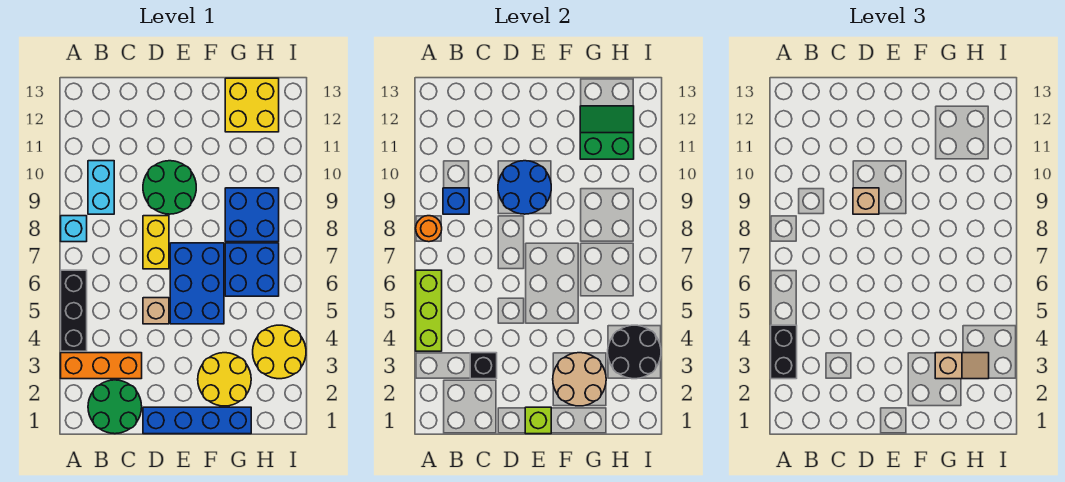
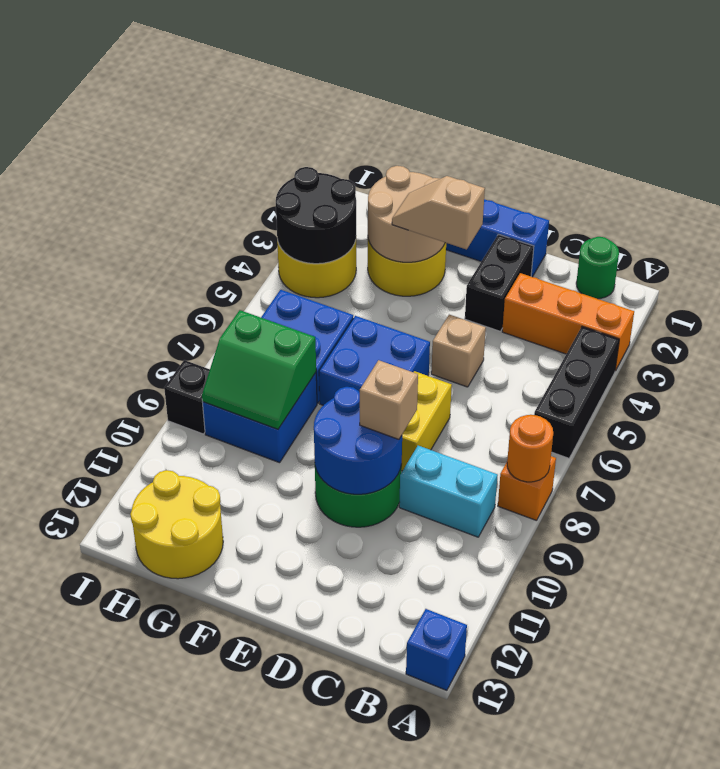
black brick A3:A4 level 3 -> black brick D2:D3 level 1
lime brick A4:A6 level 2 -> none
cyan brick A8 level 1 -> orange brick A8 level 1
green round brick B1:C2 level 1 -> green round brick B1 level 1
cyan brick B9:B10 level 1 -> cyan brick B9:C9 level 1
blue brick B9 level 2 -> blue brick A13 level 1
black brick C3 level 2 -> black brick I9 level 1
lime brick E1 level 2 -> none
blue brick E5:F7 level 1 -> blue brick E6:F7 level 1
tan slope G3:H3 level 3 top G -> tan slope E3:F3 level 3 top E
green slope G11:H12 level 2 top 11 -> green slope G8:H9 level 2 top 8
yellow brick G12:H13 level 1 -> yellow round brick G12:H13 level 1

